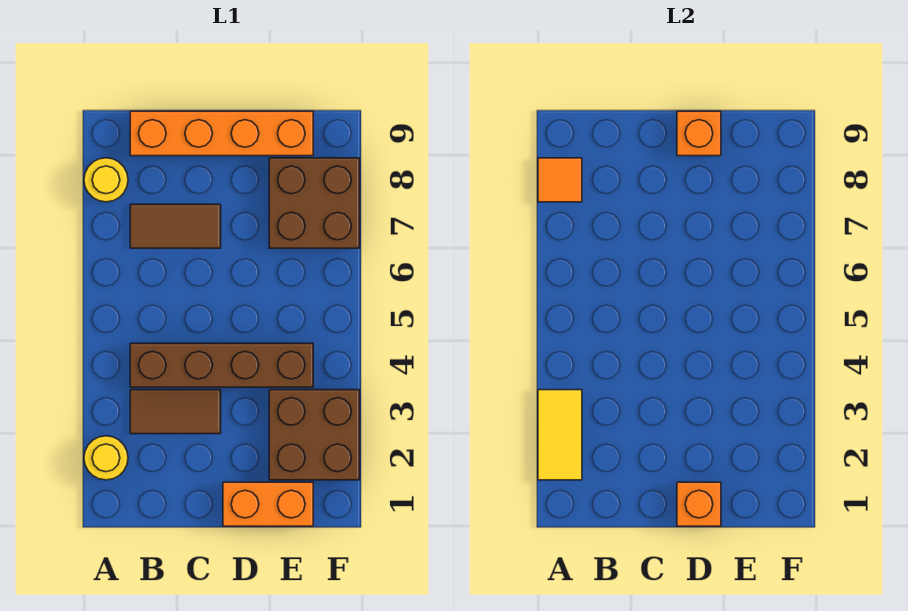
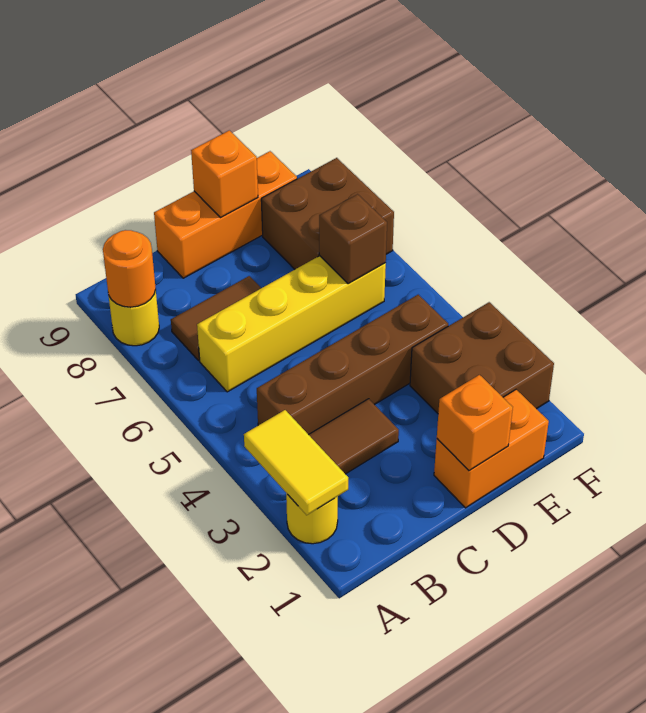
orange tile A8 level 2 -> orange round brick A8 level 2
none -> yellow brick B6:E6 level 1
orange brick B9:E9 level 1 -> orange brick C9:E9 level 1
none -> brown brick E6 level 2

